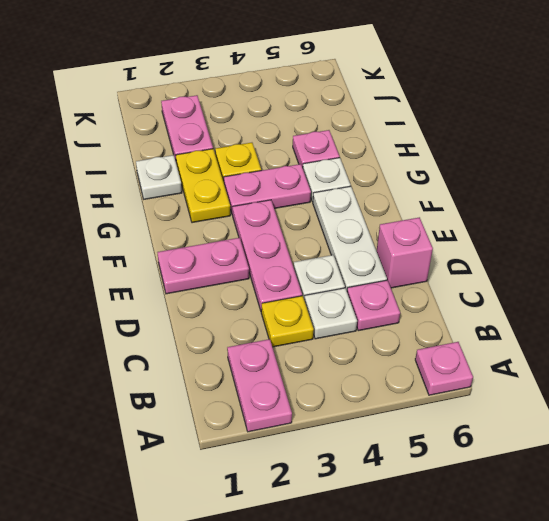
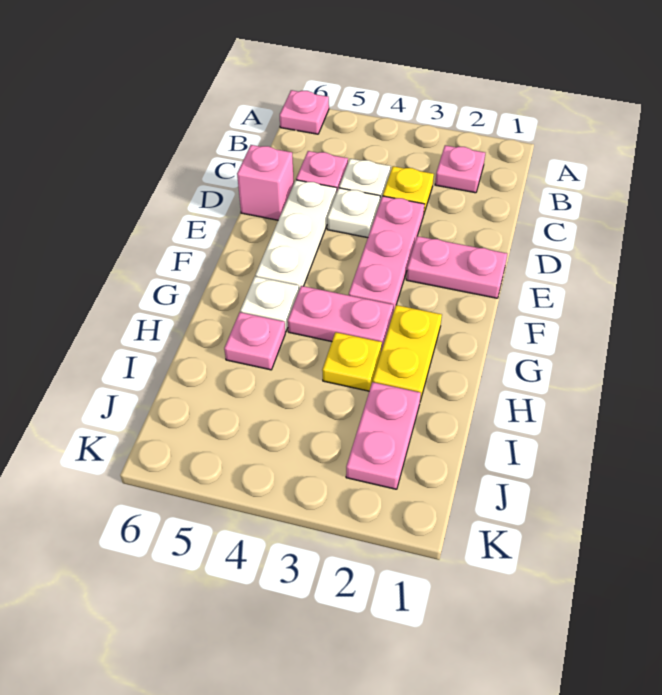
pink plate A2:B2 level 1 -> pink plate B2 level 1
white plate H1 level 1 -> none

